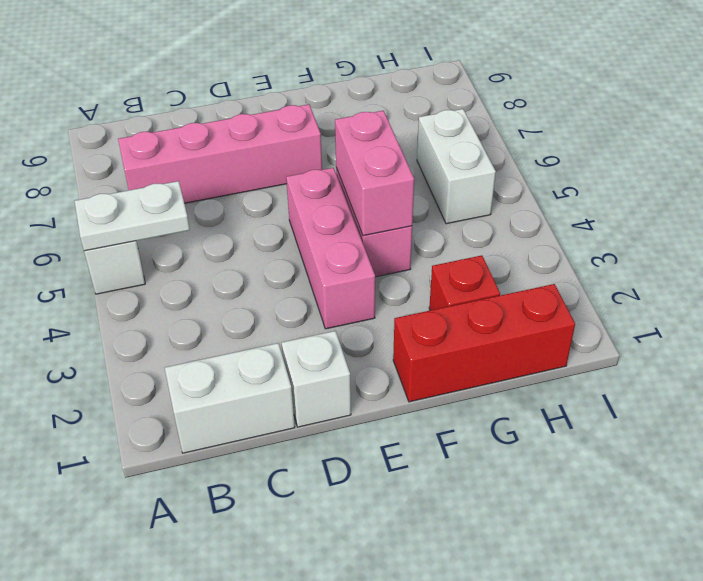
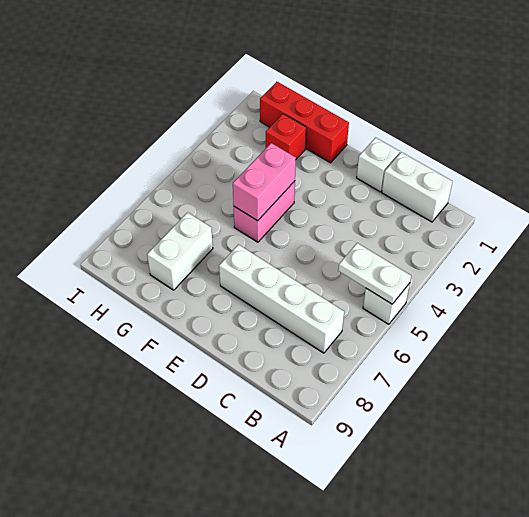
pink brick B7:E7 level 1 -> white brick B7:E7 level 1
pink brick E3:E5 level 1 -> none
white brick H5:H6 level 1 -> white brick G7:G8 level 1

